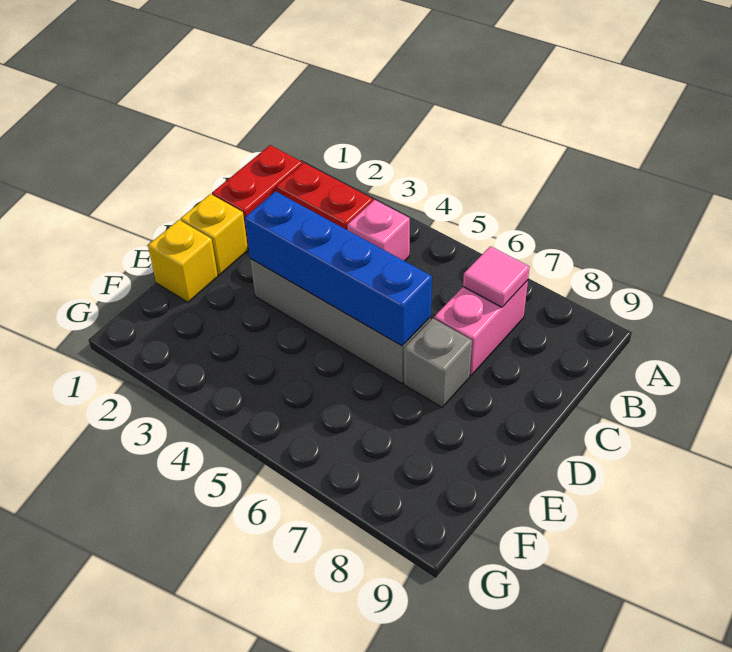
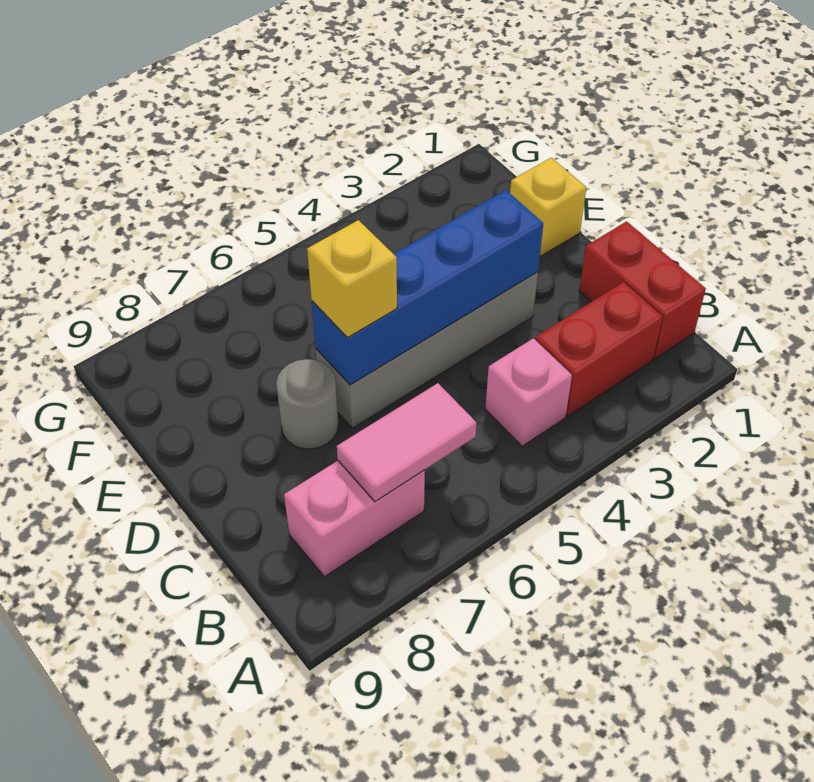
pink brick B7:C7 level 1 -> pink brick B7:B8 level 1
pink tile B7 level 2 -> pink tile B6:B7 level 2
yellow brick D1 level 1 -> yellow brick D6 level 3
grey brick D7 level 1 -> grey round brick D7 level 1

